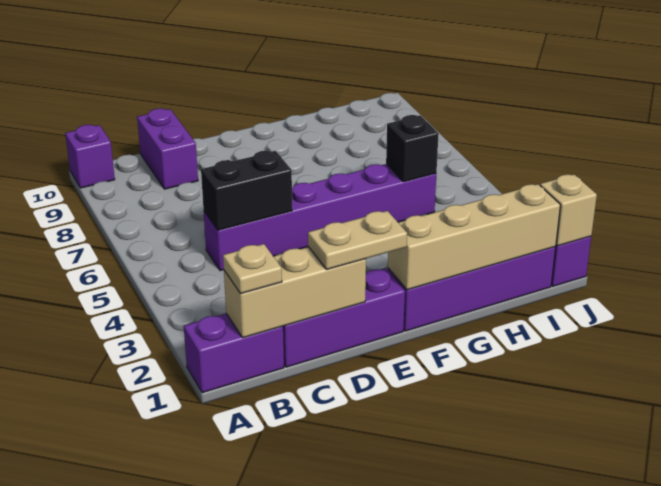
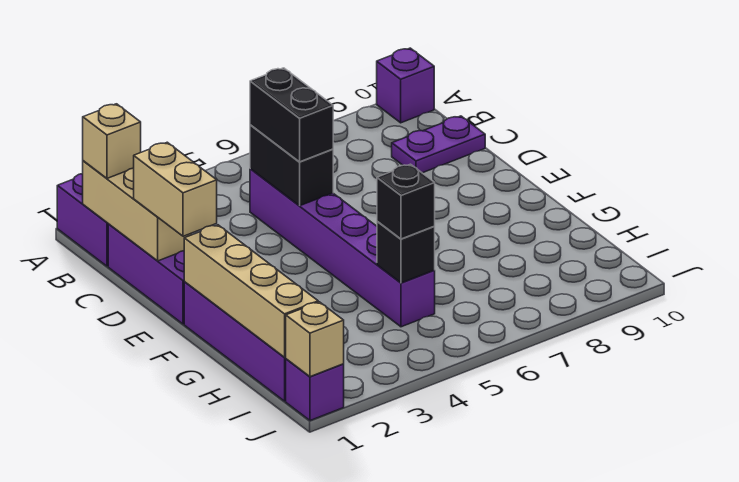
tan plate B1 level 3 -> tan brick B1 level 3
none -> black brick C5:D5 level 3
purple brick C9:C10 level 1 -> purple plate C9:C10 level 1
tan plate D1:E1 level 3 -> tan brick D1:E1 level 3
none -> black brick H5 level 3

